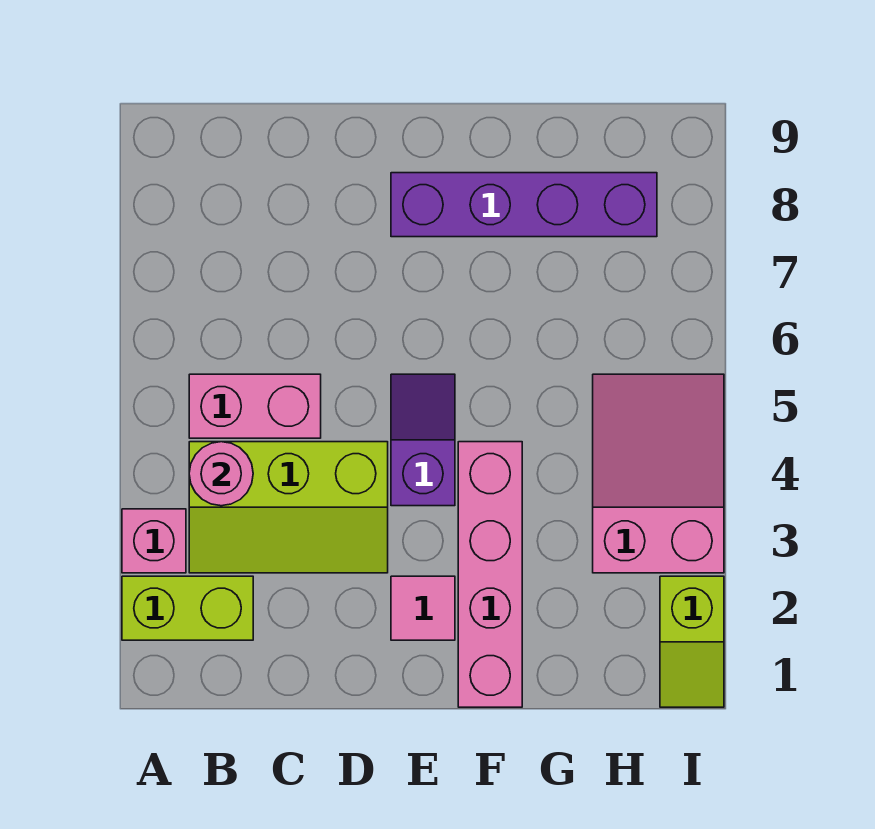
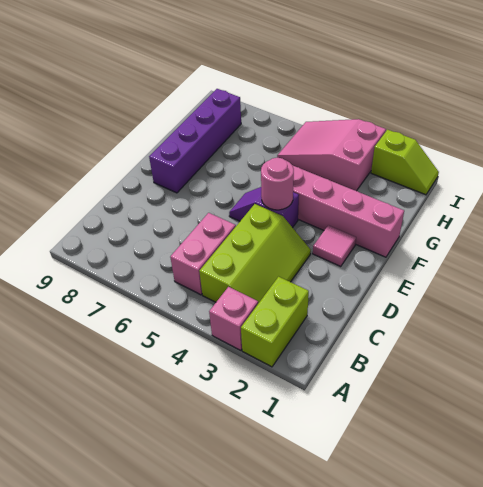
pink round brick B4 level 2 -> pink round brick E4 level 2

